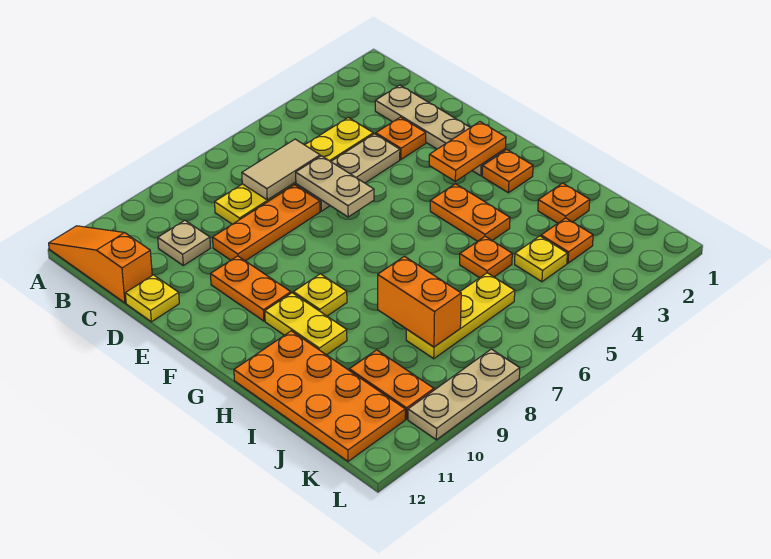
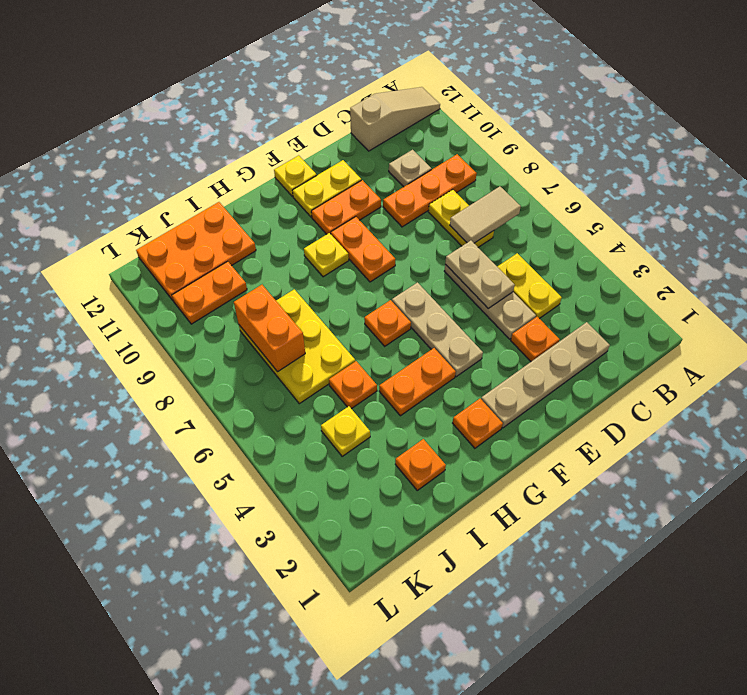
orange slope A12:C12 level 1 top C -> tan slope A12:C12 level 1 top C
tan tile C6:C7 level 2 -> tan tile B7:C7 level 2
tan plate D6:E6 level 2 -> tan plate D5:D6 level 2
orange plate D7:D9 level 1 -> orange plate B9:D9 level 1
yellow plate D12 level 1 -> yellow plate F12 level 1
orange plate F2:F3 level 2 -> orange plate F8:F9 level 1
yellow plate G10:H10 level 1 -> yellow plate E11:F11 level 1
orange plate H11:K12 level 1 -> orange plate I11:K12 level 1
orange brick I8:J8 level 2 -> orange brick J7:J8 level 2
orange plate J3 level 1 -> orange plate G6 level 1
yellow plate J6:J8 level 1 -> yellow plate I6:J8 level 1
tan plate L8:L10 level 1 -> tan plate F4:F6 level 1

